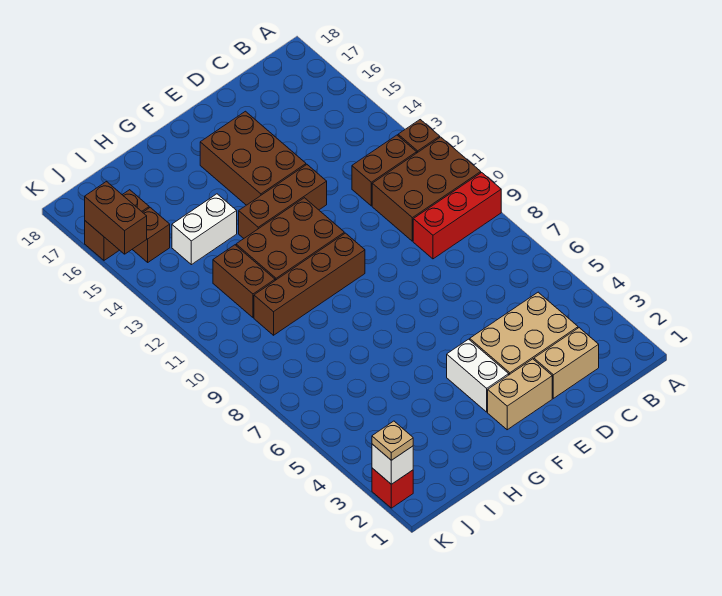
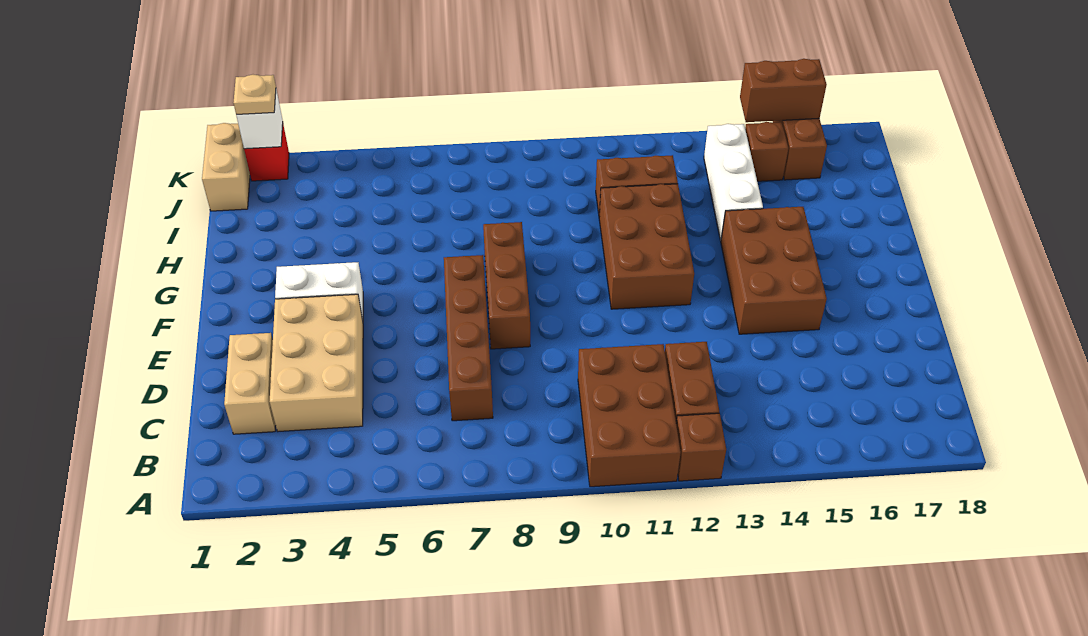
red brick A9:C9 level 1 -> none
tan brick E2:F2 level 1 -> tan brick J1:K1 level 1
brown brick E13:G13 level 1 -> brown brick E8:G8 level 1
brown brick E14:F16 level 1 -> brown brick E14:G15 level 1
brown brick F10:I10 level 1 -> brown brick C7:F7 level 1
white brick H14:I14 level 1 -> white brick H14:J14 level 1

